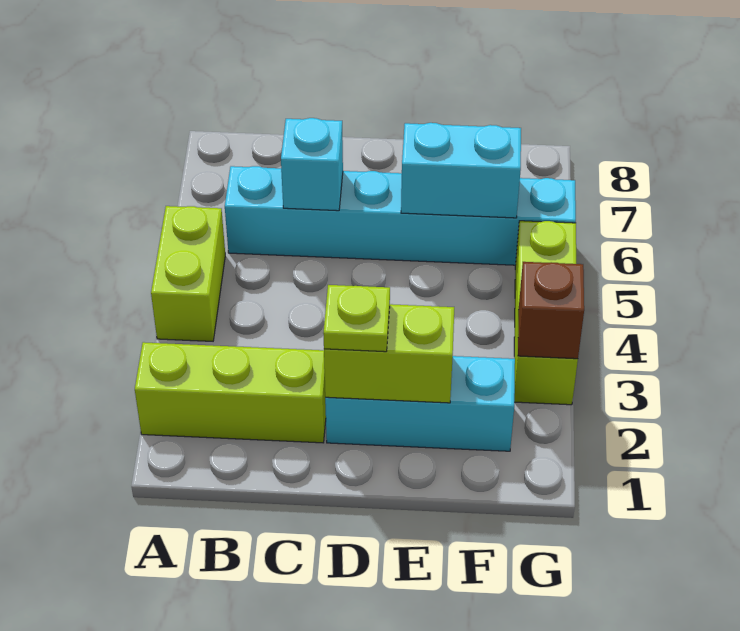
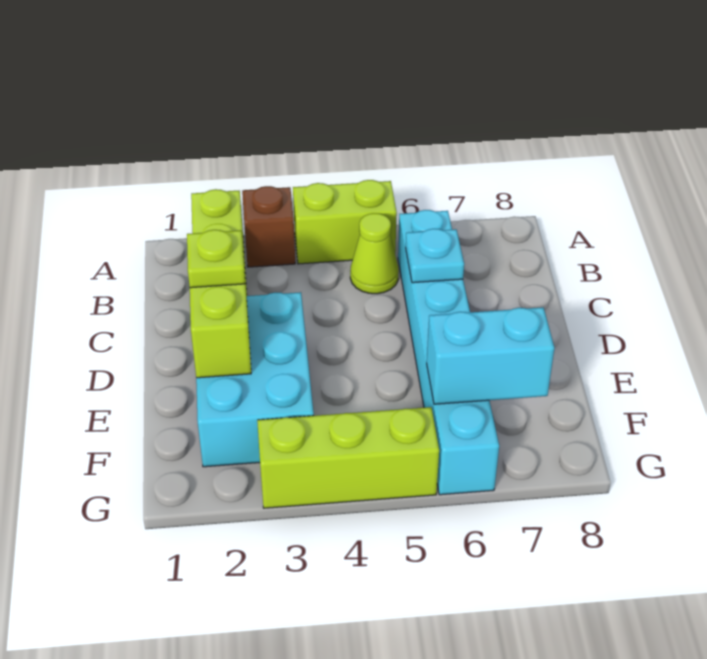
none -> lime cone B5 level 1
cyan brick C6 level 2 -> cyan plate C6 level 2
cyan brick D2:F2 level 1 -> cyan brick D2:F3 level 1
cyan brick E6:F6 level 2 -> cyan brick F6:F7 level 2
brown brick G3 level 2 -> brown brick A3 level 1

